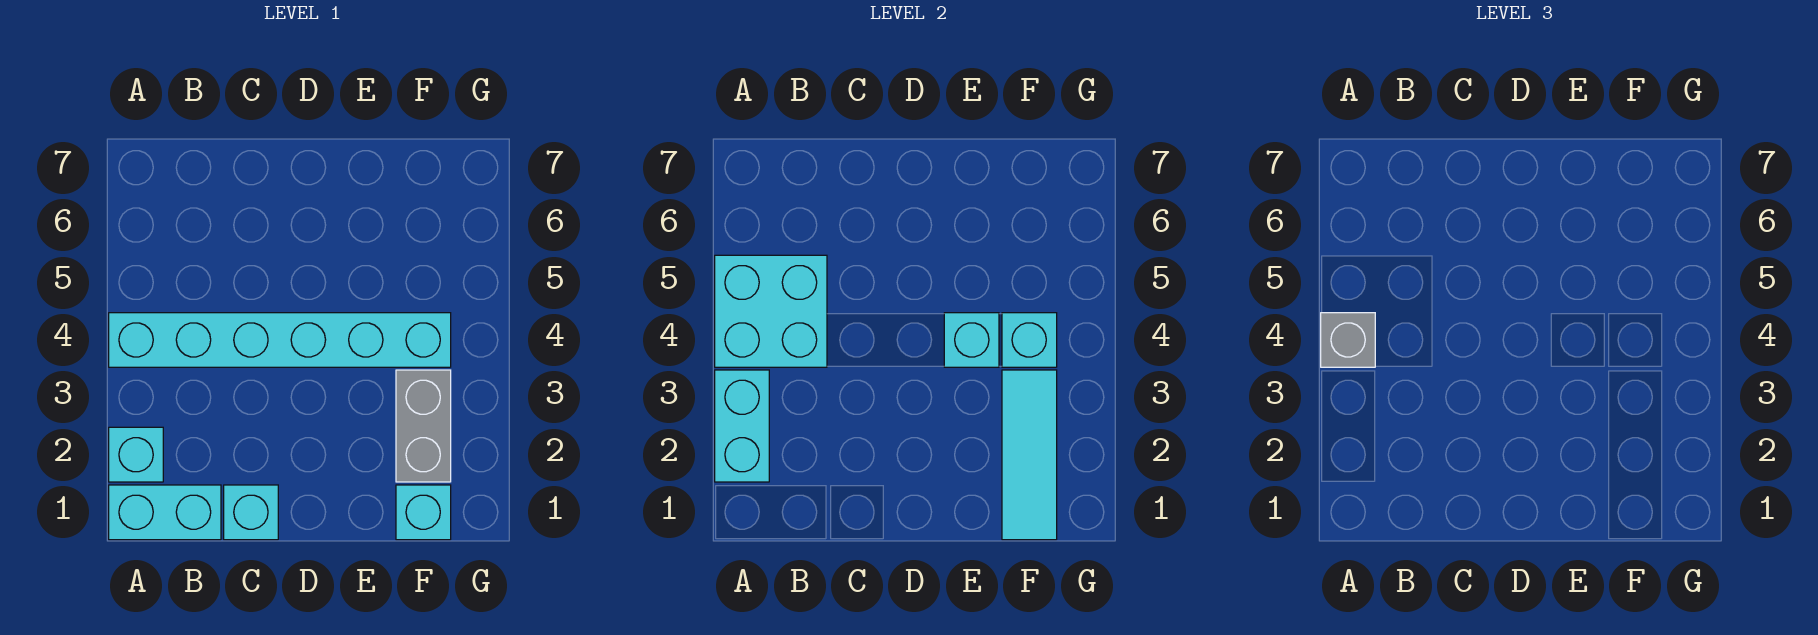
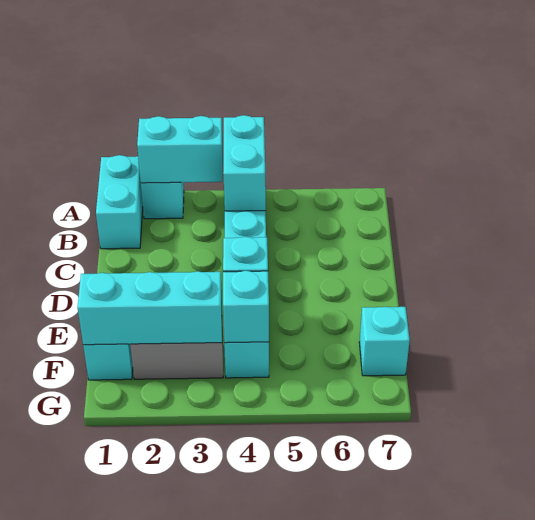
cyan brick A4:B5 level 2 -> cyan brick A4:B4 level 2
grey brick A4 level 3 -> none
cyan brick C1 level 1 -> cyan brick F7 level 1
cyan tile F1:F3 level 2 -> cyan brick F1:F3 level 2

